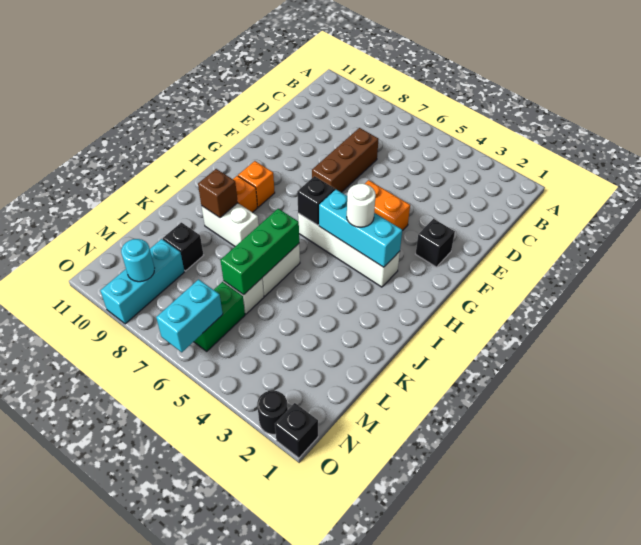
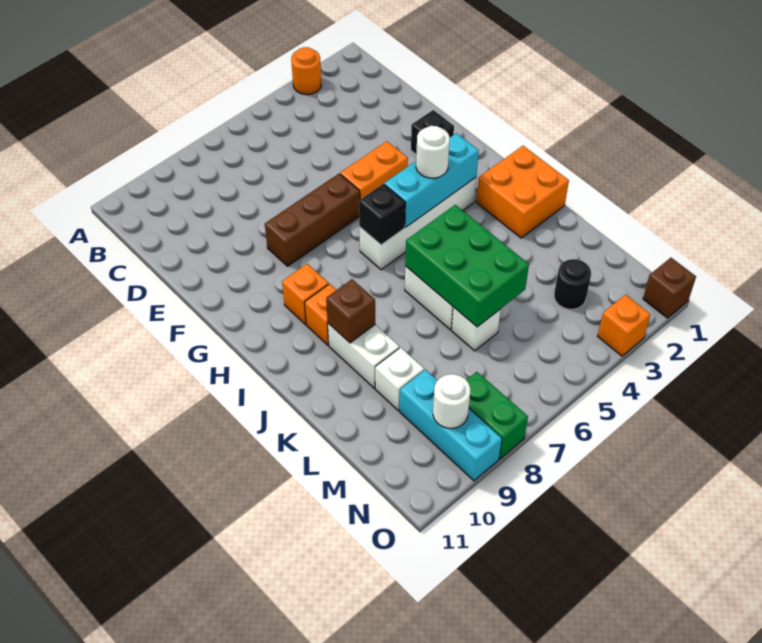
none -> orange round brick A3 level 1
brown brick D7:F7 level 1 -> brown brick F6:F8 level 1
none -> orange brick I1:J2 level 1
green brick J6:L6 level 2 -> green brick J5:L6 level 2
white brick J8:J9 level 1 -> white brick J9:K9 level 1
black brick L9 level 1 -> white brick L9 level 1
green brick M6:N6 level 1 -> green brick N8:O8 level 1
cyan brick N6:O6 level 2 -> none
cyan round brick N9 level 2 -> white round brick N9 level 2
black brick O1 level 1 -> brown brick O1 level 1
black round brick O2 level 1 -> black round brick M3 level 1
none -> orange brick O3 level 1

